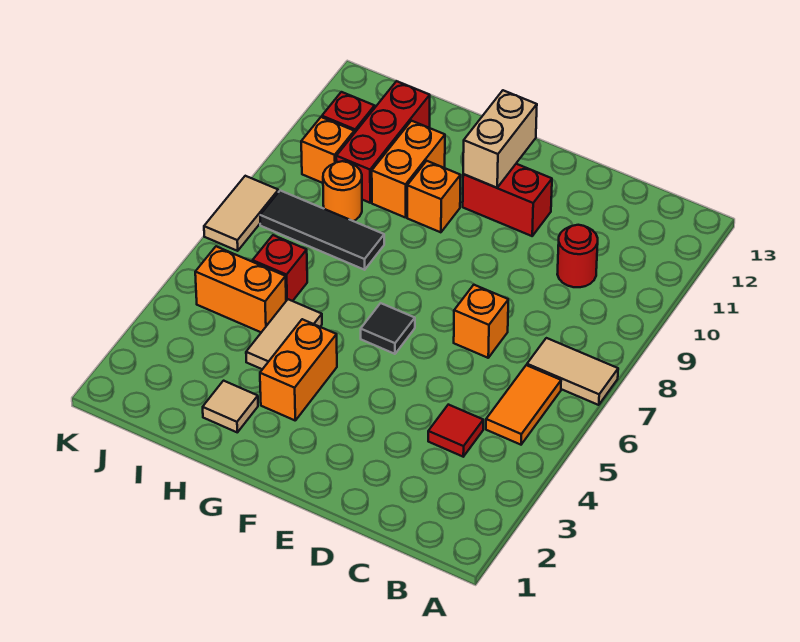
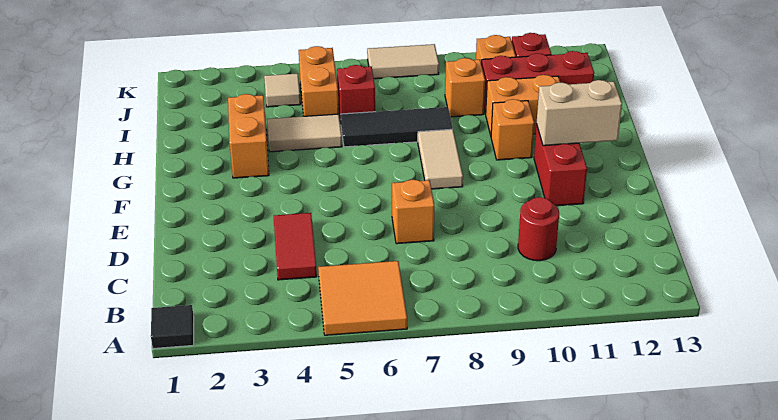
tan tile A7:B7 level 1 -> tan tile F8:G8 level 1
orange tile B5:B6 level 1 -> orange tile A5:B6 level 1
red tile C4 level 1 -> red tile C4:D4 level 1
black tile F6 level 1 -> black tile A1 level 1
orange brick G3:G4 level 1 -> orange brick G3:H3 level 1
tan tile H2 level 1 -> tan tile J4 level 1
black tile H8:J8 level 1 -> black tile H6:H8 level 1
orange round brick I9 level 1 -> orange brick I9 level 1

